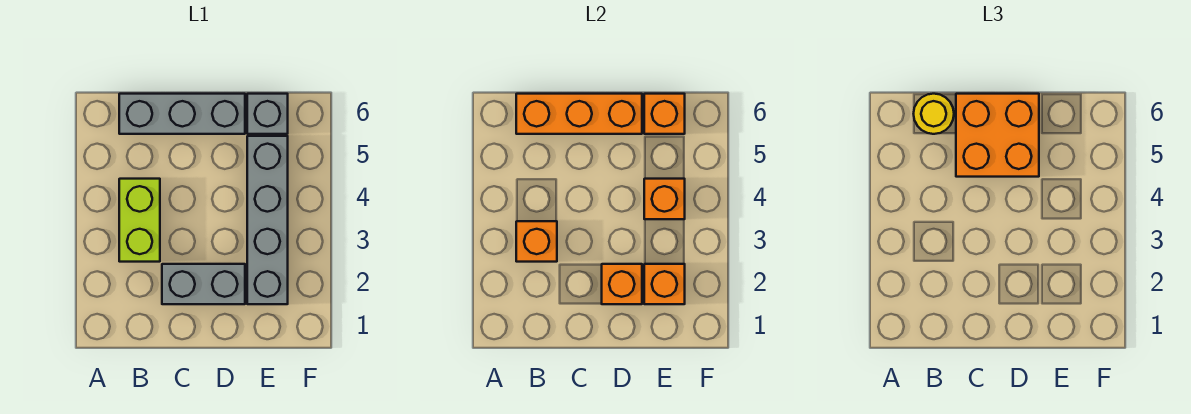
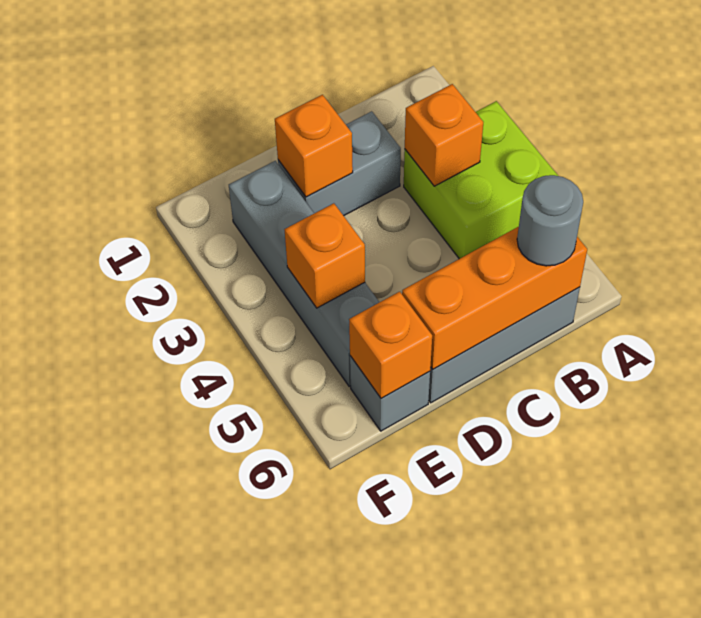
lime brick B3:B4 level 1 -> lime brick A3:B4 level 1
yellow round brick B6 level 3 -> grey round brick B6 level 3
orange brick C5:D6 level 3 -> none
orange brick E2 level 2 -> none

